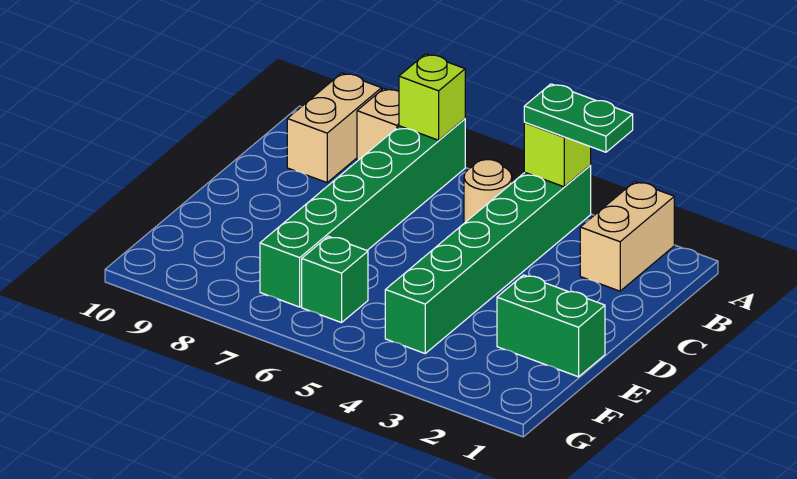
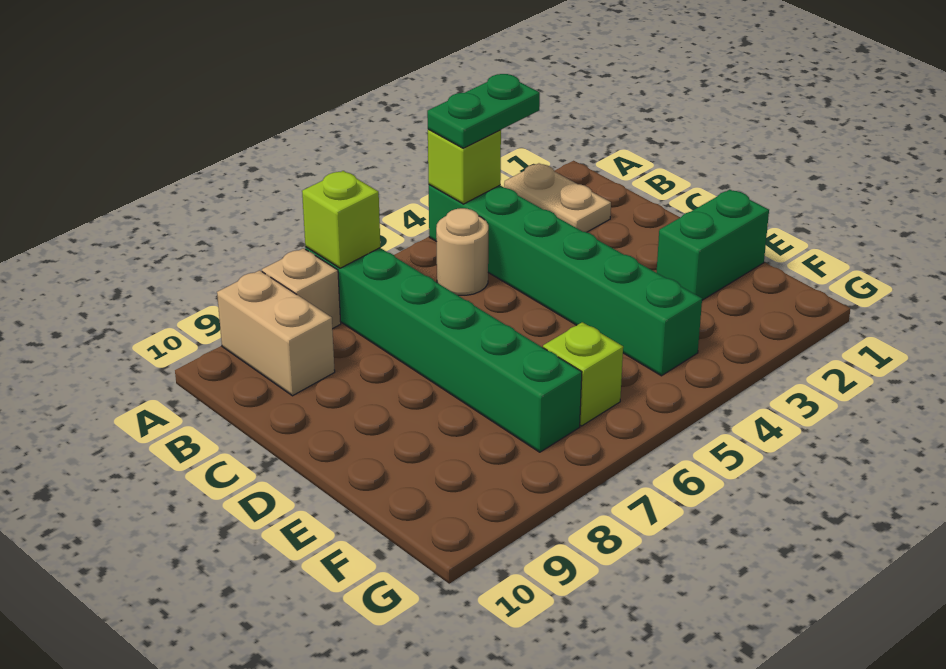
tan brick A2:B2 level 1 -> tan plate A2:B2 level 1
green brick F6 level 1 -> lime brick F6 level 1

